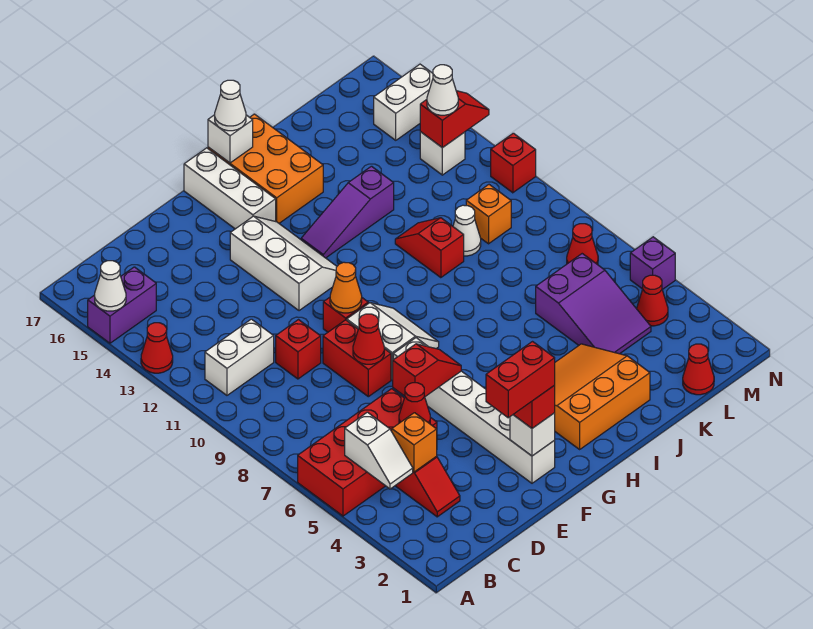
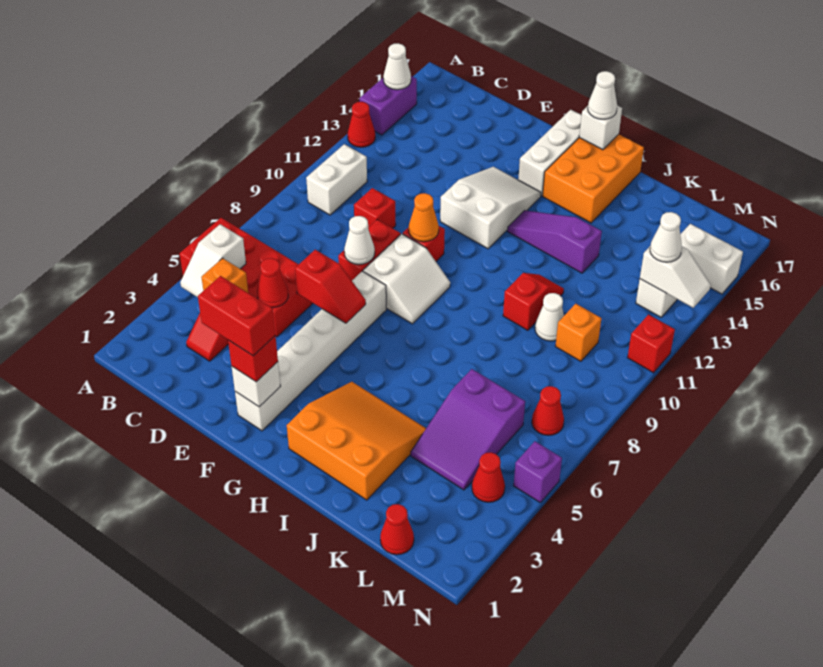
purple brick A15:B15 level 1 -> purple brick A14:A15 level 1
white brick B11:C11 level 1 -> white brick B10:B11 level 1
red cone E8 level 2 -> white cone E8 level 2
white slope F12:G14 level 1 top F -> white slope F12:G14 level 1 top 12
red slope M13:N13 level 2 top M -> white slope M13:N13 level 2 top M

